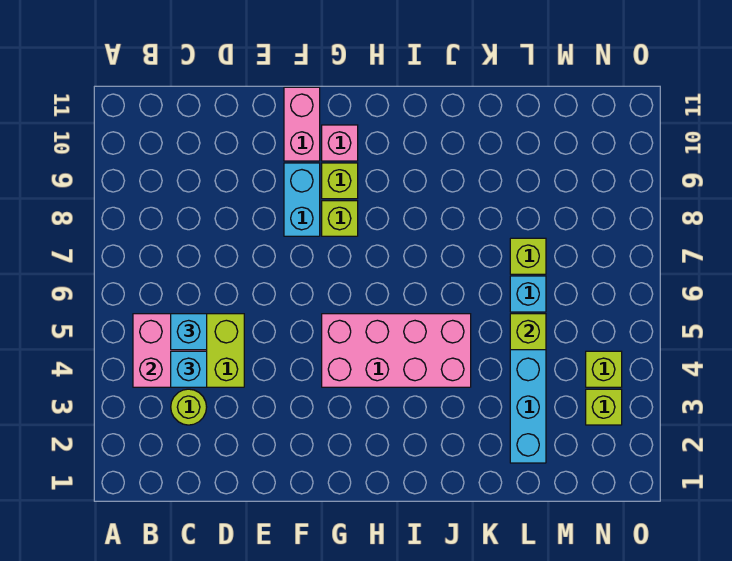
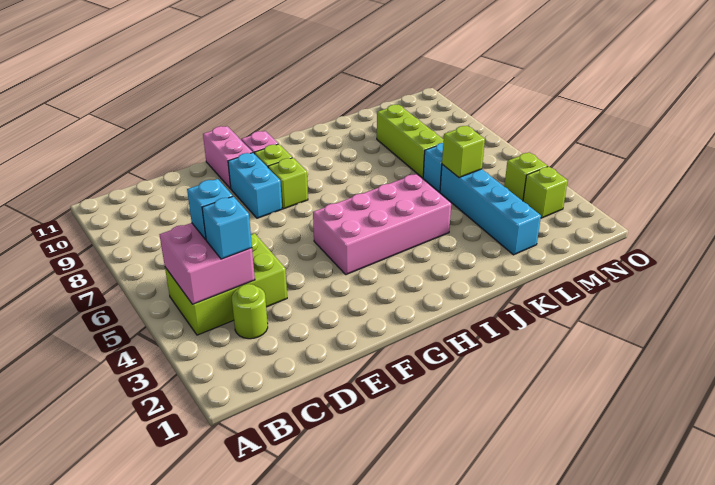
lime brick L7 level 1 -> lime brick L7:L9 level 1

